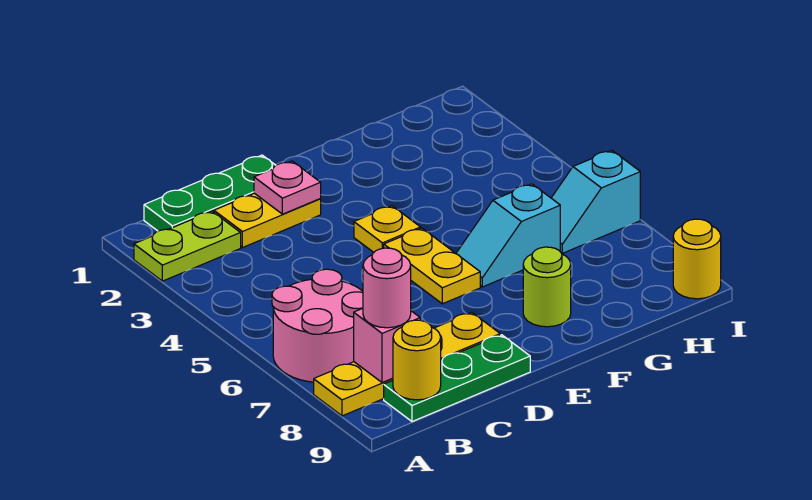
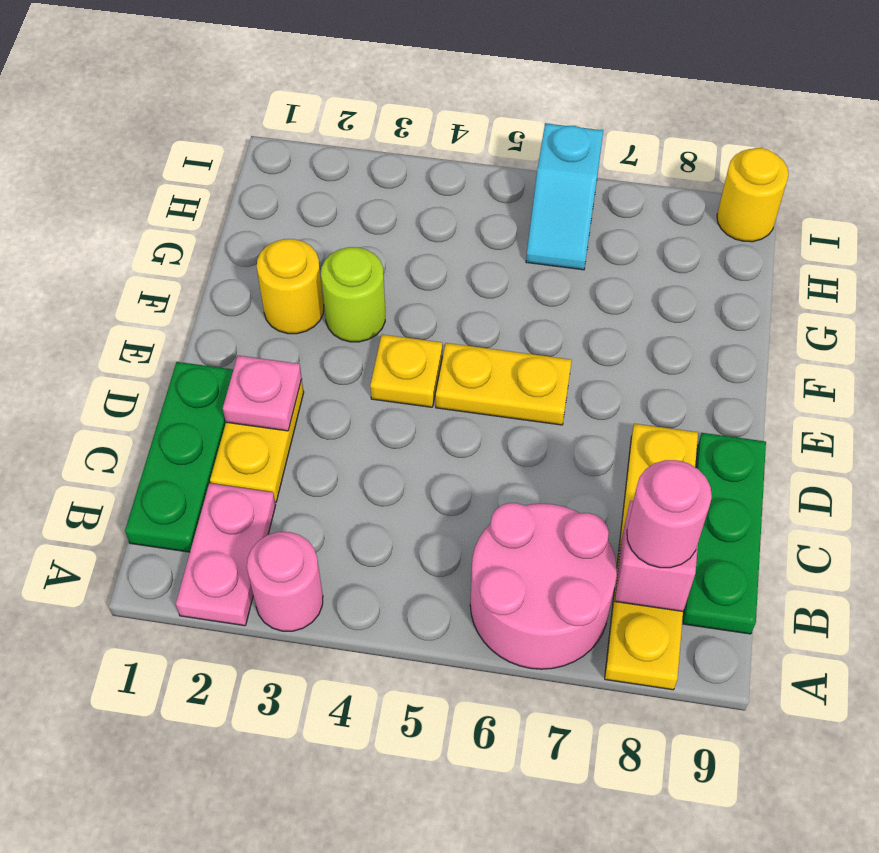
lime plate A2:B2 level 1 -> pink plate A2:B2 level 1
none -> pink round brick A3 level 1
yellow round brick B9 level 2 -> yellow round brick F2 level 1
cyan slope F6:G6 level 1 top G -> none
lime round brick F8 level 1 -> lime round brick F3 level 1

